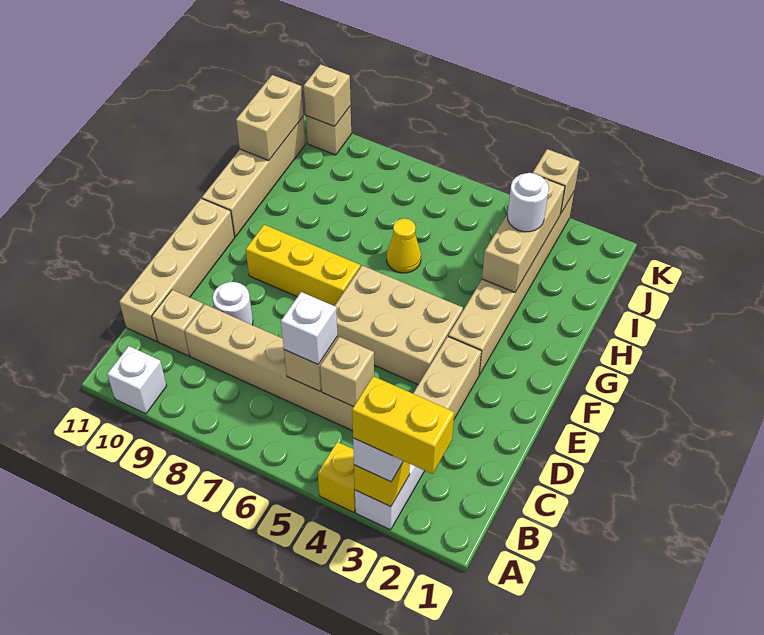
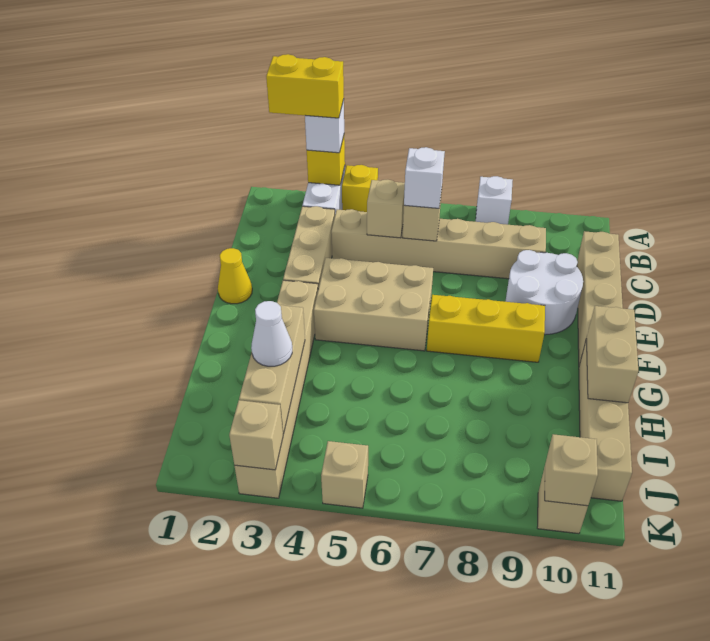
white brick A10 level 1 -> white brick A8 level 1
tan brick C10 level 1 -> tan brick K5 level 1
white round brick D9 level 1 -> white round brick D9:E10 level 1
yellow cone H6 level 1 -> yellow cone E1 level 1
white round brick I3 level 3 -> white cone I3 level 3
tan brick I11:J11 level 2 -> tan brick G11:H11 level 2

